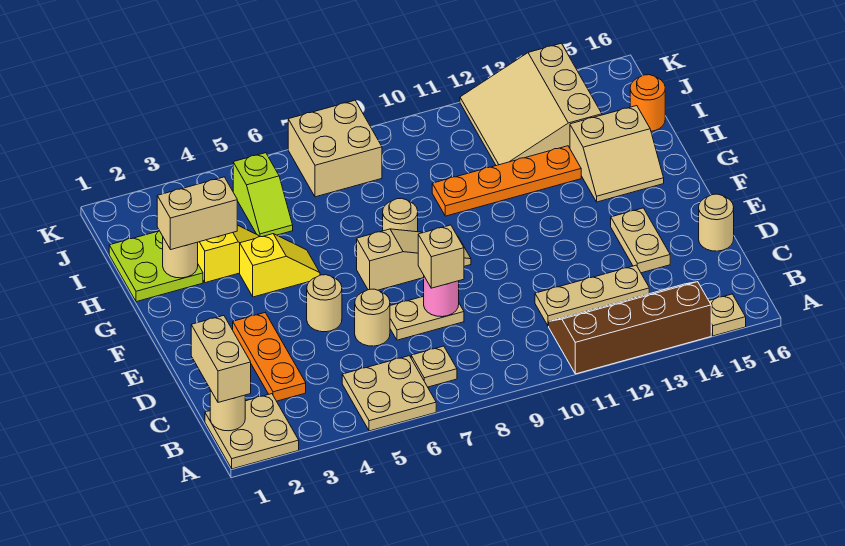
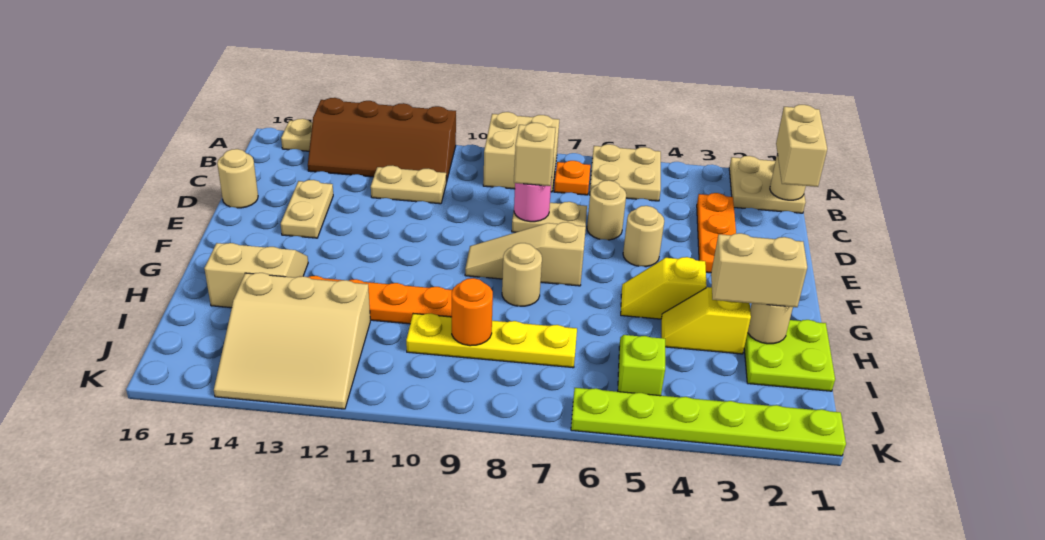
tan plate B7 level 1 -> orange plate B7 level 1
tan plate C11:C13 level 1 -> tan plate C11:C12 level 1
none -> yellow plate I7:I10 level 1
tan slope I12:K14 level 1 top 14 -> tan slope I12:K14 level 1 top I
orange round brick I16 level 1 -> orange round brick I9 level 2
tan brick J7:K8 level 1 -> tan brick A8:B9 level 1
none -> lime plate K1:K6 level 1

